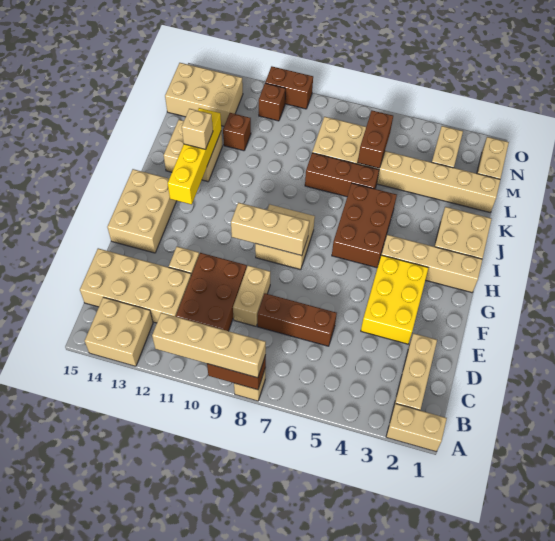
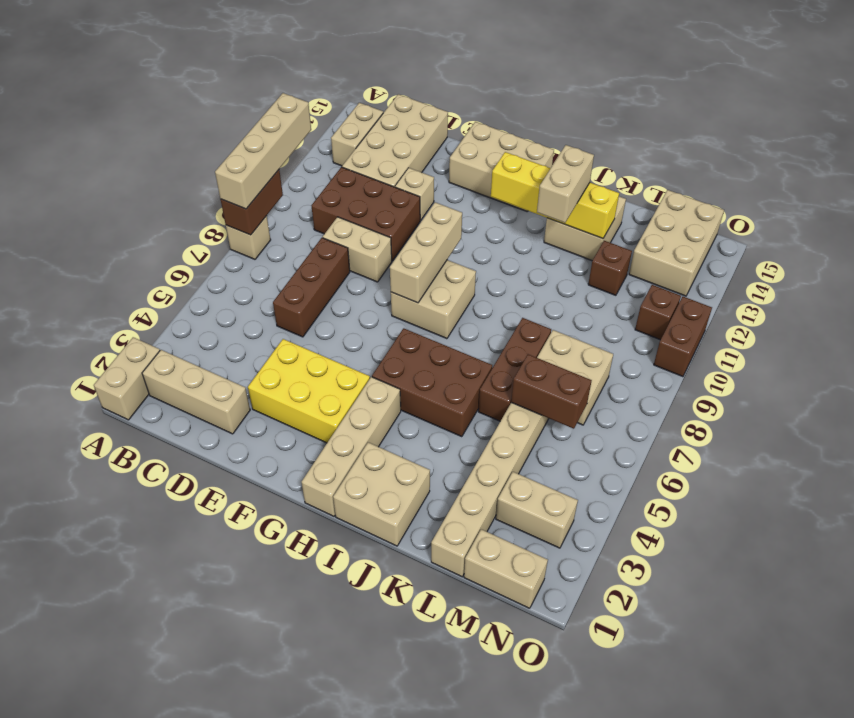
tan brick A13:B14 level 1 -> tan brick B13:B14 level 1
tan brick J13 level 3 -> tan brick J12:J13 level 3

